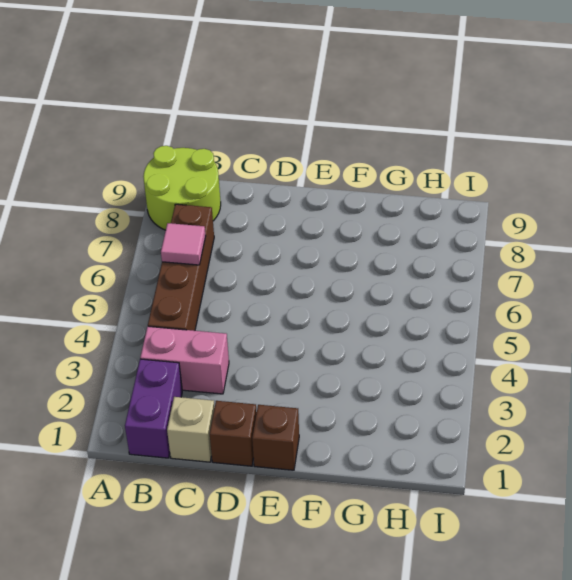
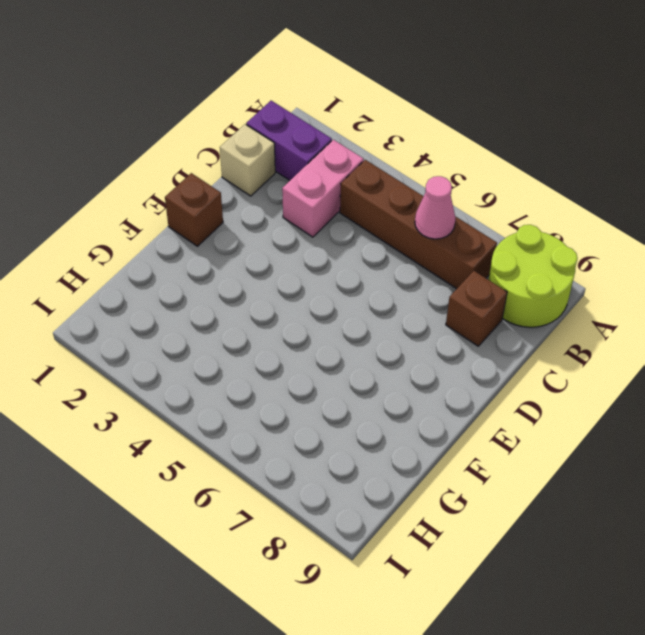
pink tile B6 level 2 -> pink cone B6 level 2
brown brick D1 level 1 -> brown brick C8 level 1

